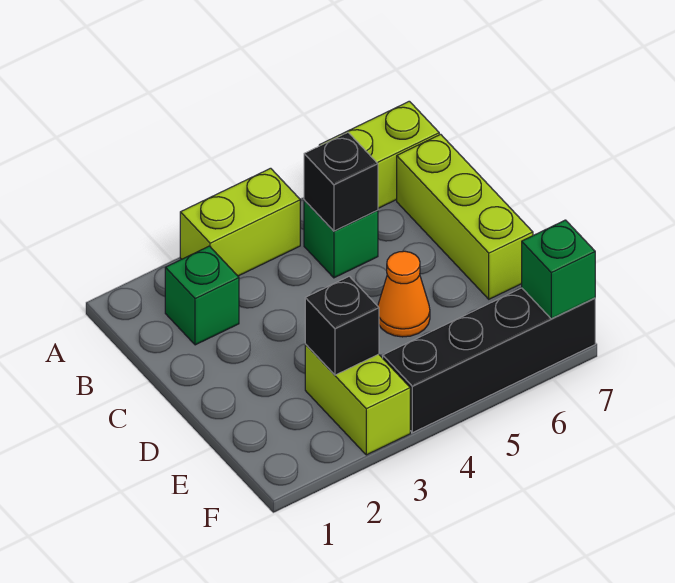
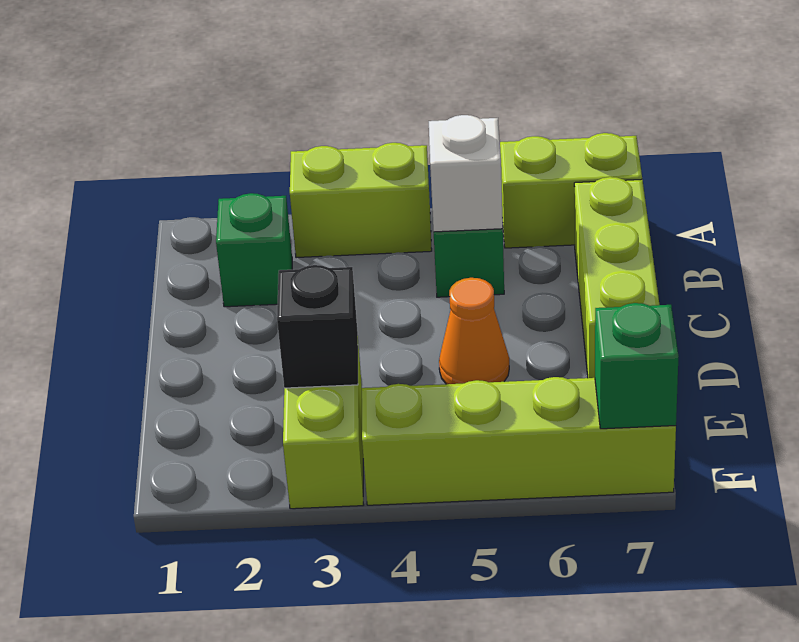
black brick B5 level 2 -> white brick B5 level 2
black brick F4:F7 level 1 -> lime brick F4:F7 level 1

